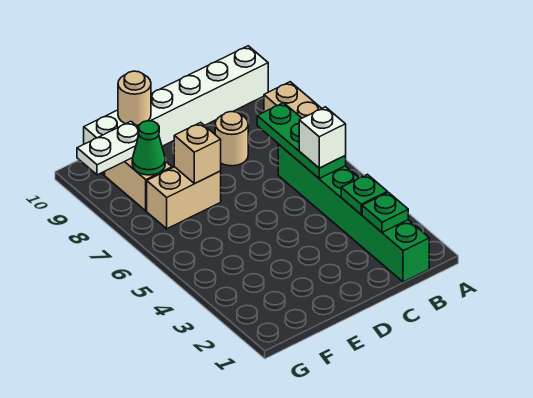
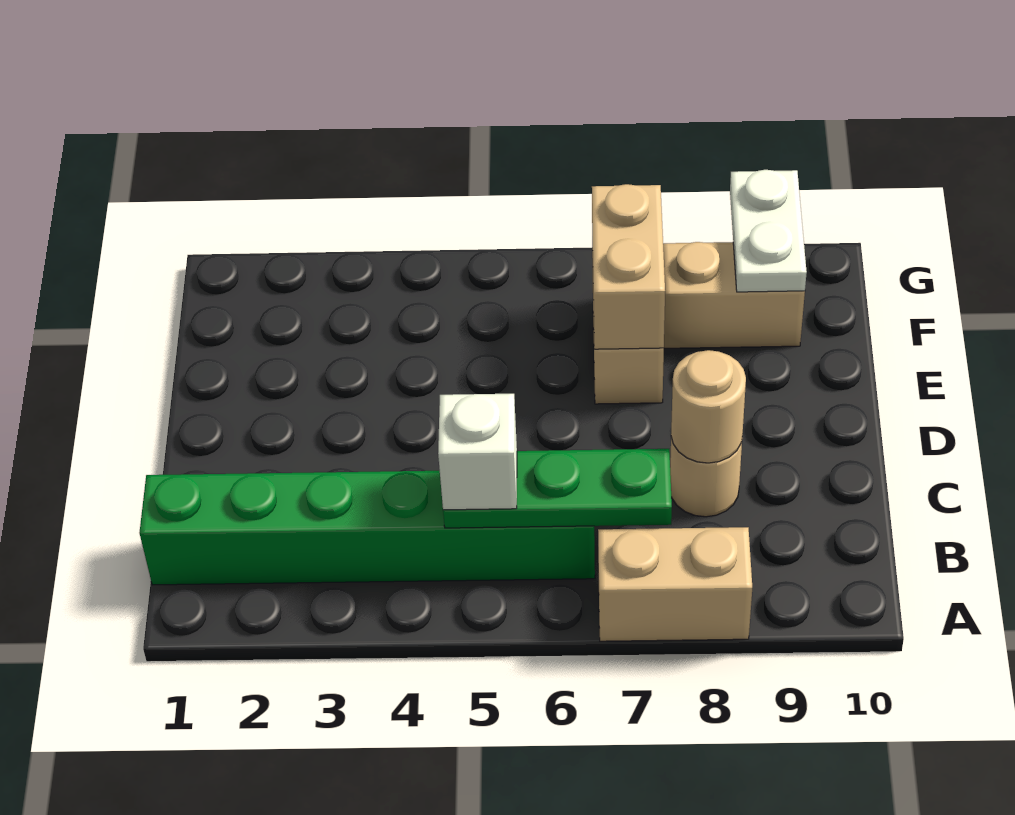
white brick A10:F10 level 1 -> none
green plate B2 level 2 -> none
green plate B3 level 2 -> none
tan brick E7 level 2 -> tan brick E7:F7 level 2
tan round brick E10 level 2 -> tan round brick C8 level 2
green cone F8 level 2 -> none

